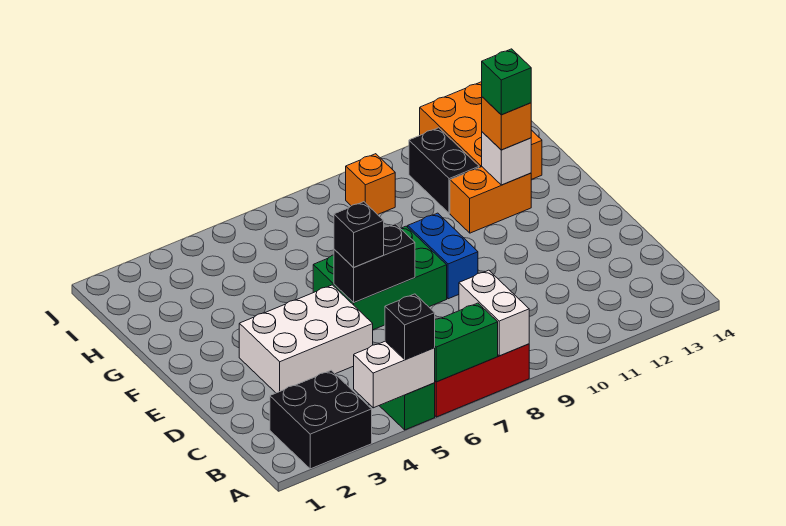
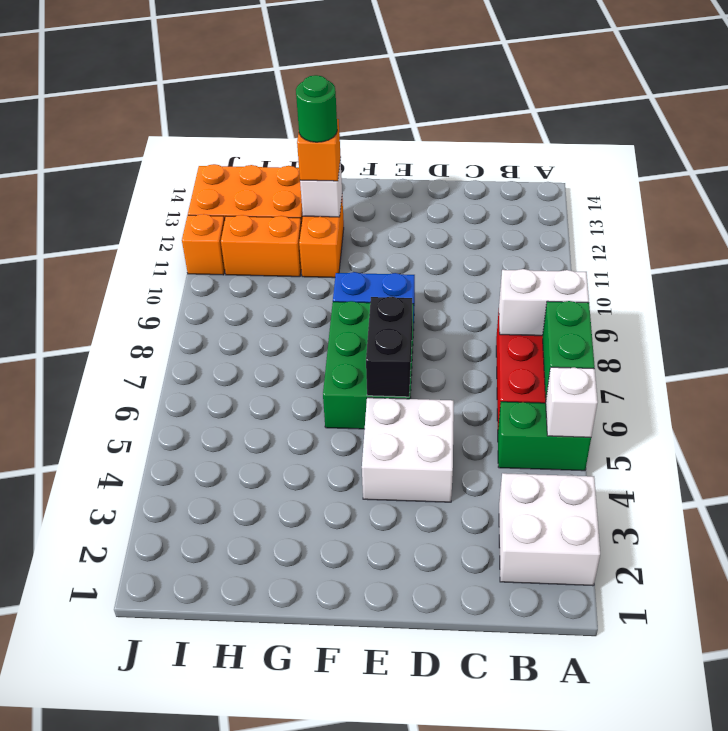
black brick A2:B3 level 1 -> white brick A2:B3 level 1
white brick A4:A5 level 2 -> white brick A5 level 2
black brick A5 level 3 -> none
white brick D3:E5 level 1 -> white brick D4:E5 level 1
black brick E6 level 3 -> none
green brick G12 level 4 -> green round brick G12 level 4
black brick H11:I11 level 1 -> orange brick H11:I11 level 1
orange brick I9 level 1 -> orange brick J11 level 1

